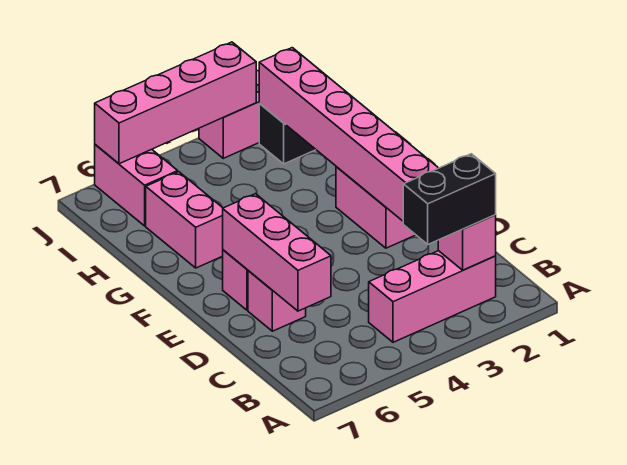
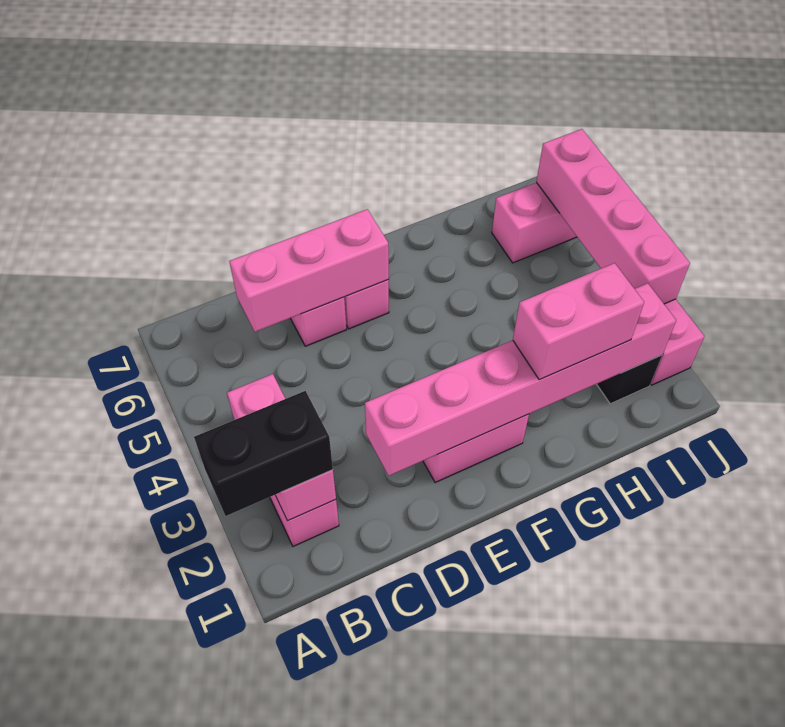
black brick B2:B3 level 3 -> black brick A2:B2 level 3
pink brick G6:H6 level 1 -> pink brick G2:H2 level 3

